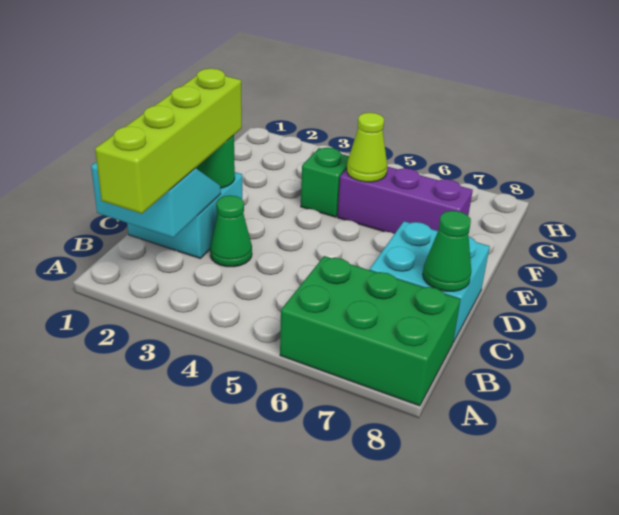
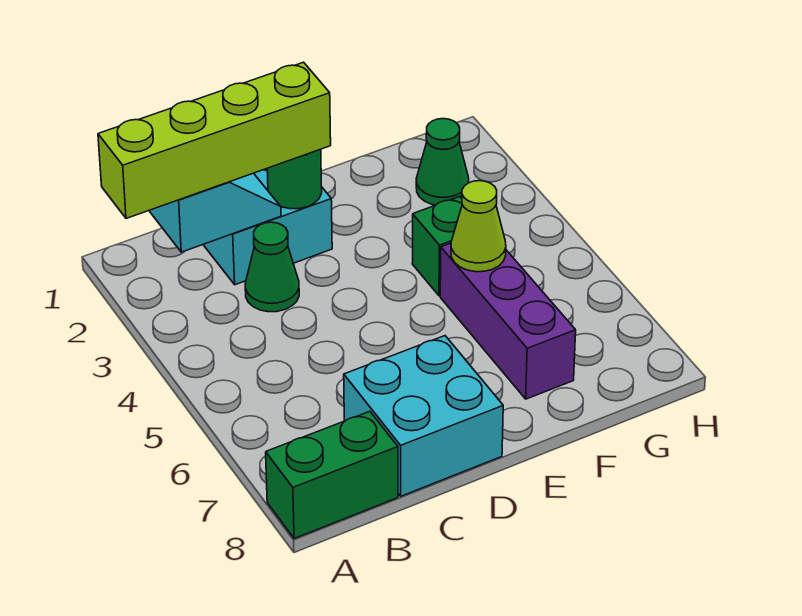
green brick A6:B8 level 1 -> green brick A8:B8 level 1
green cone C8 level 2 -> green cone G2 level 1

